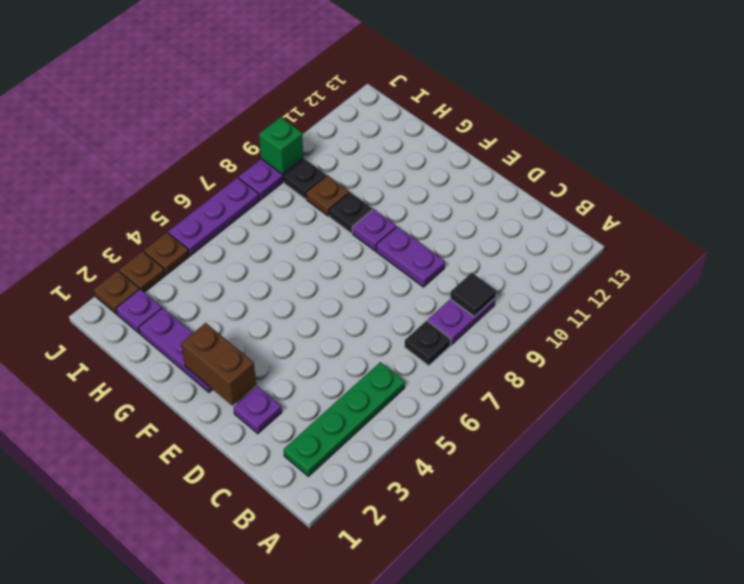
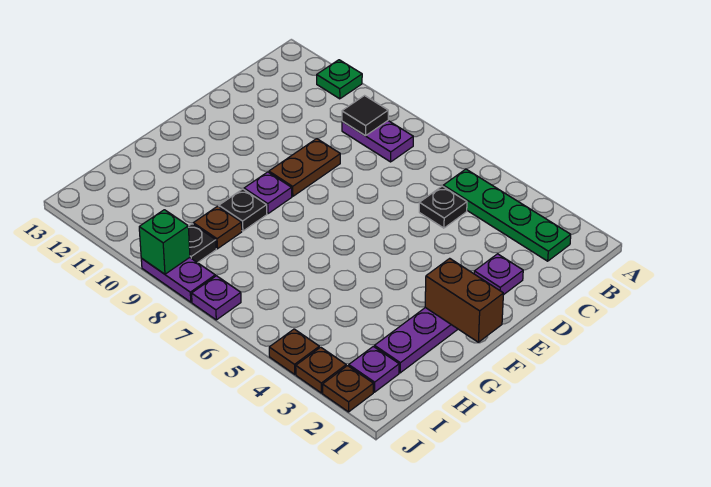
none -> green plate A11 level 1
black plate B7 level 1 -> black plate C5 level 1
purple plate D9:E9 level 1 -> brown plate D9:E9 level 1
brown brick E2:F2 level 2 -> brown brick F1:F2 level 2
purple plate J5:J7 level 1 -> purple plate J7 level 1

